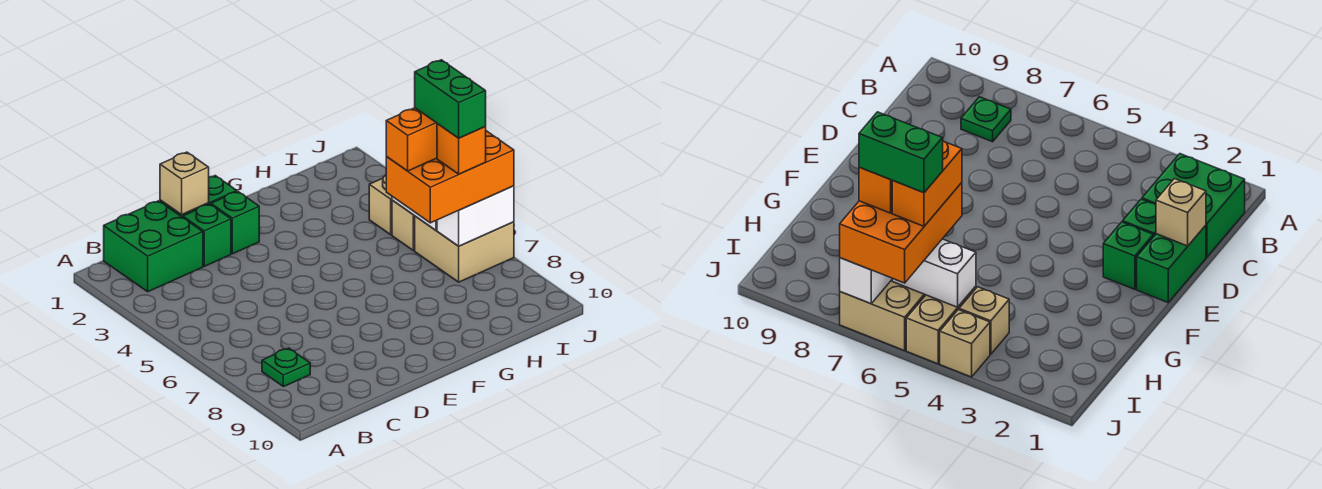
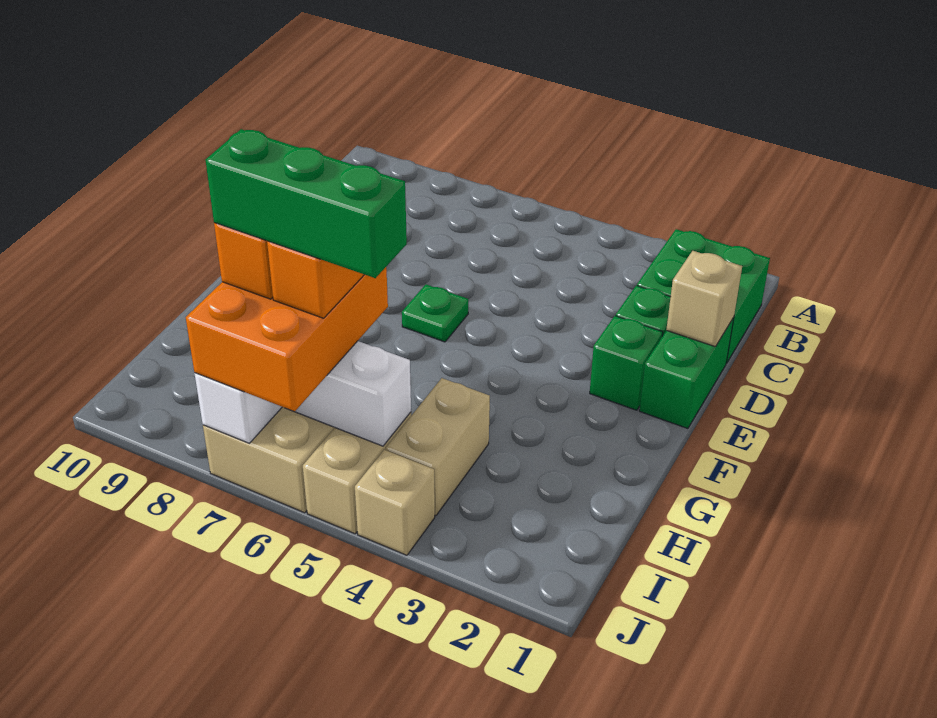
green plate B8 level 1 -> green plate E6 level 1
tan brick I4 level 1 -> tan brick H4:I4 level 1
green brick I6:I7 level 5 -> green brick I5:I7 level 5

